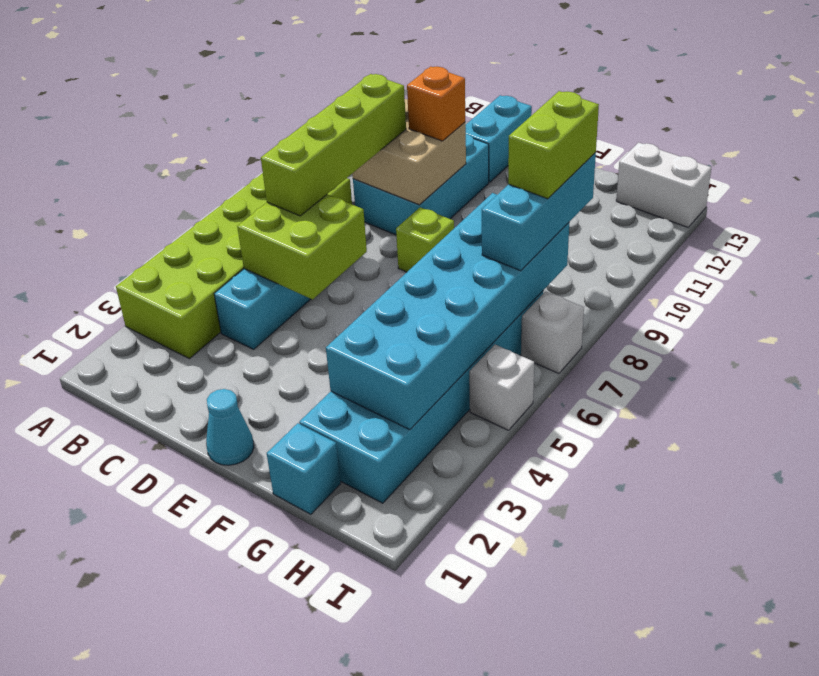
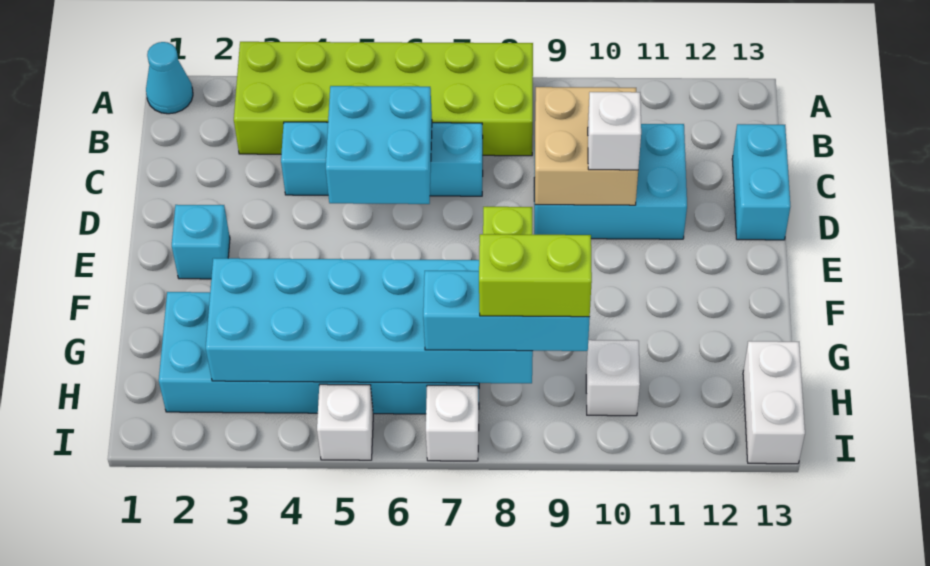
lime brick C5:D6 level 2 -> cyan brick C5:D6 level 2
lime brick C6:C9 level 3 -> none
orange brick D10 level 3 -> white brick D10 level 3
cyan brick D12:D13 level 1 -> cyan brick C13:D13 level 1
cyan cone E1 level 1 -> cyan cone A1 level 1
cyan brick G1 level 1 -> cyan brick E2 level 1
none -> white brick H10 level 1

